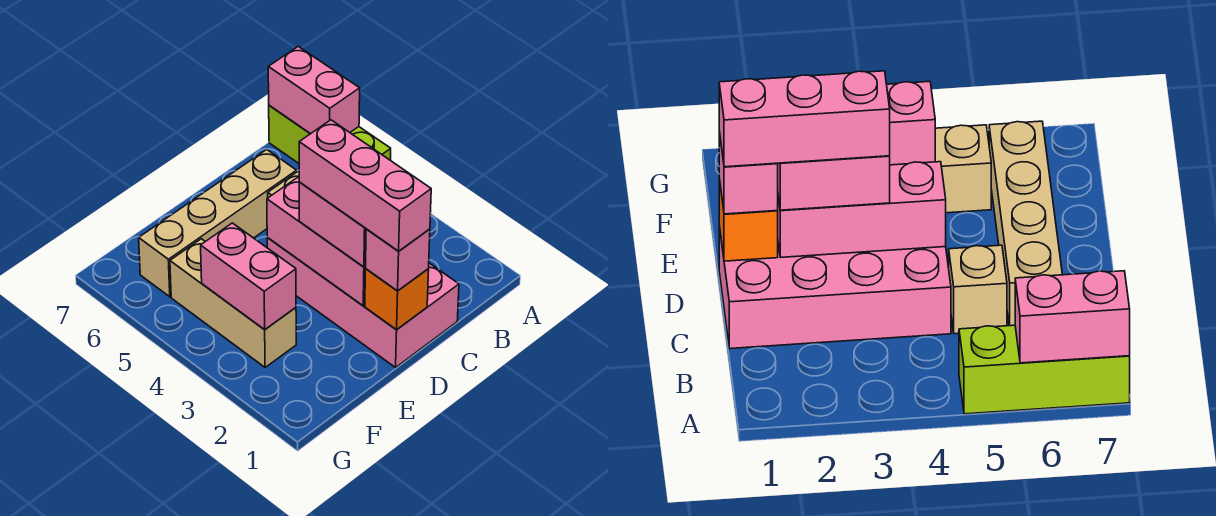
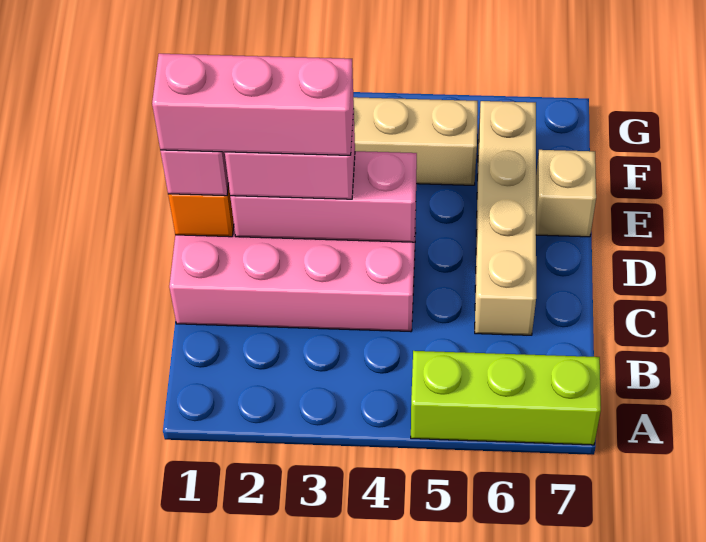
pink brick A6:A7 level 2 -> none
tan brick C5 level 1 -> tan brick E7 level 1
pink brick F3:F4 level 2 -> none

